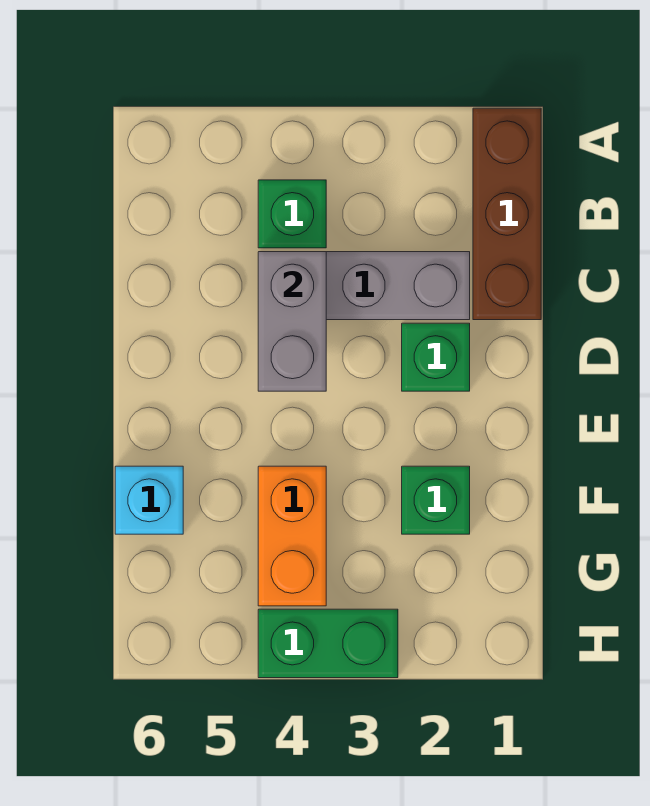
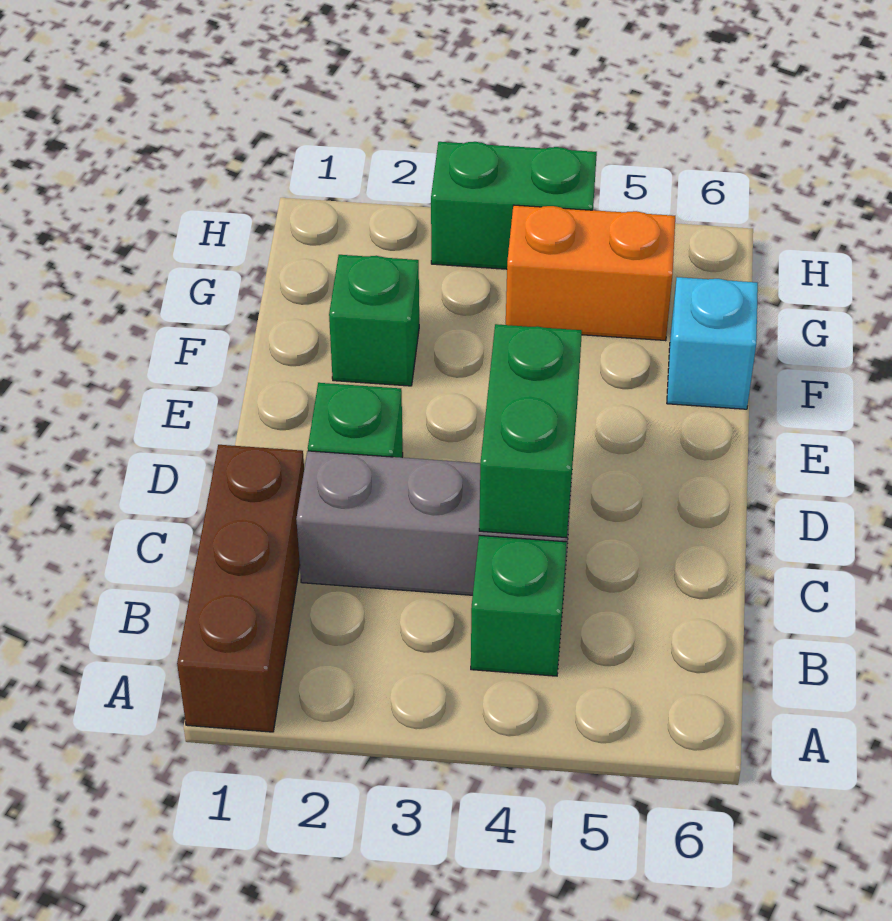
grey brick C4:D4 level 2 -> green brick C4:D4 level 2
orange brick F4:G4 level 1 -> orange brick G4:G5 level 1

